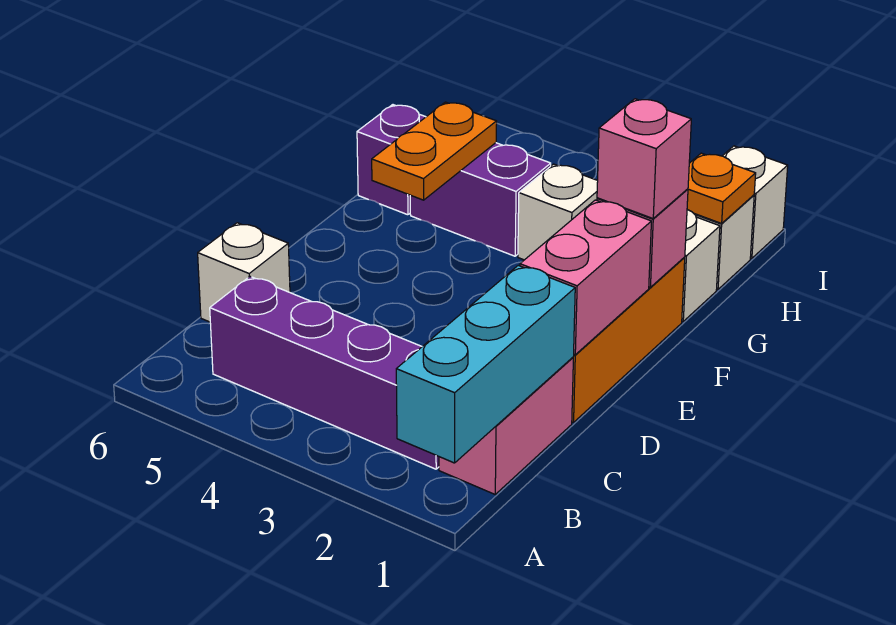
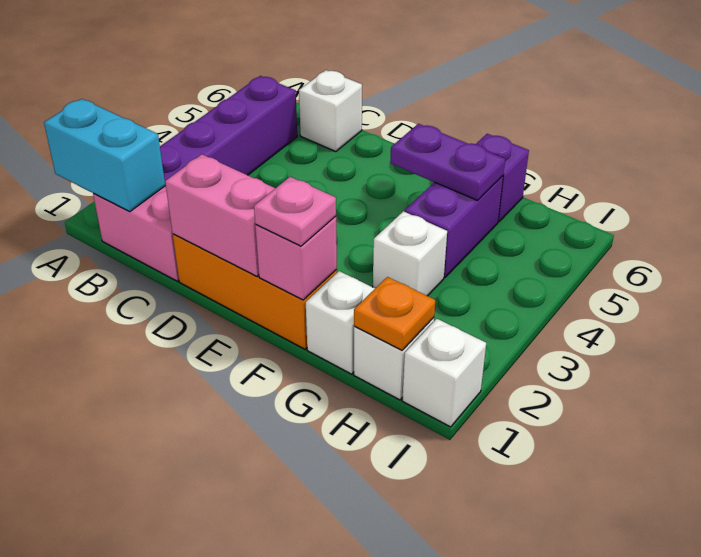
cyan brick A1:C1 level 2 -> cyan brick A1:B1 level 2
pink brick F1 level 3 -> pink plate F1 level 3
orange plate F5:G5 level 2 -> purple plate F5:G5 level 2

